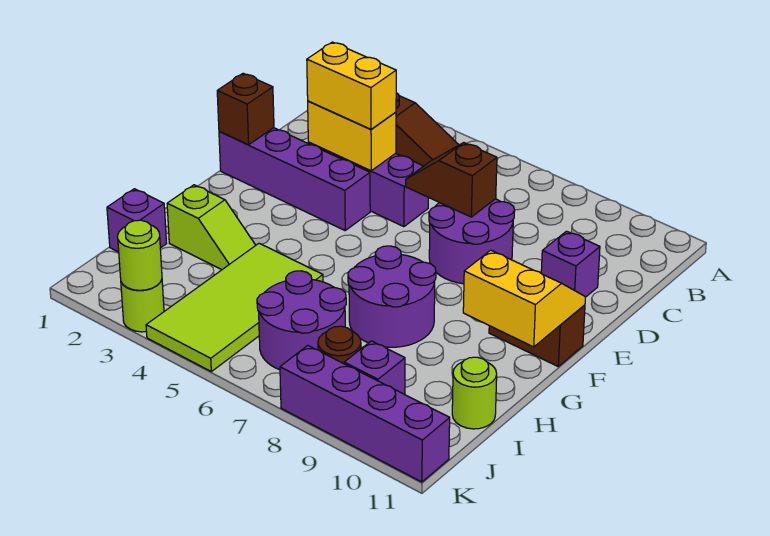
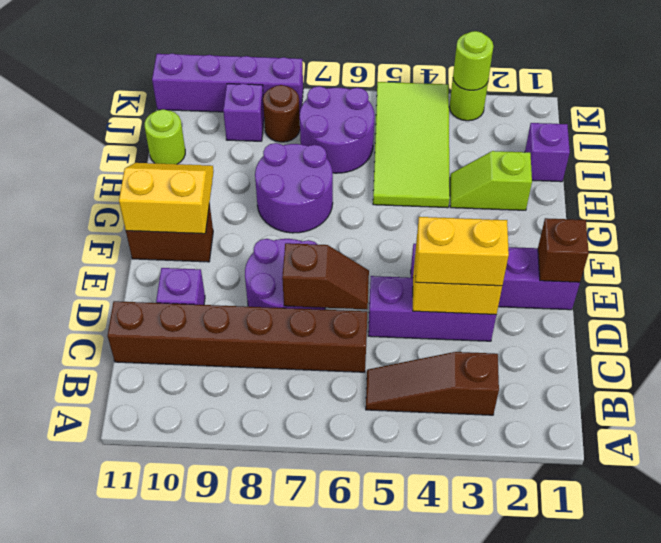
none -> brown brick C6:C11 level 1
yellow slope F10:G11 level 2 top G -> yellow slope F10:G11 level 2 top F

